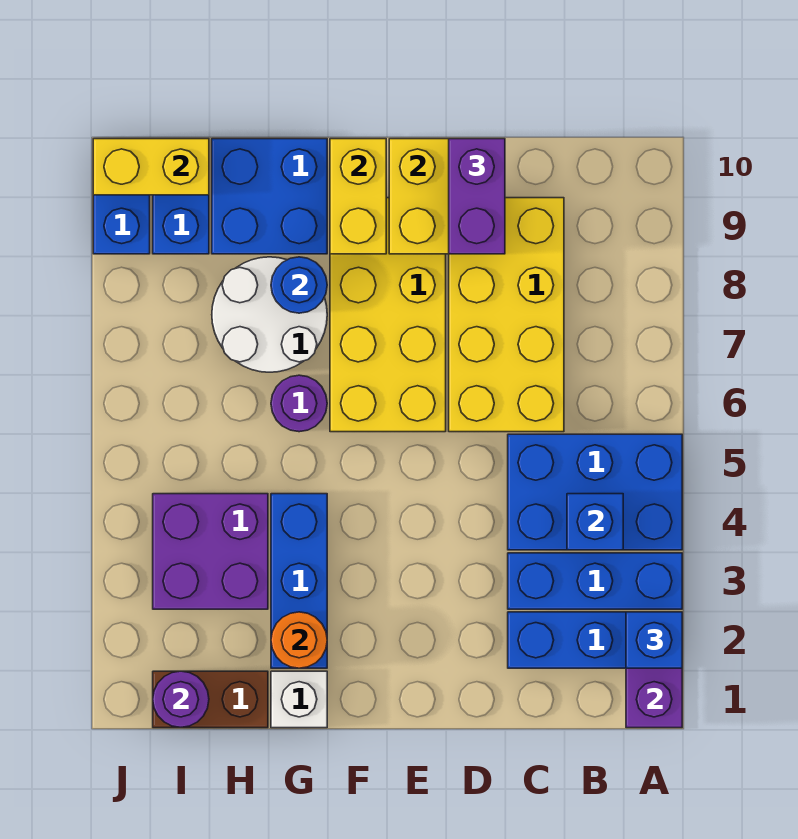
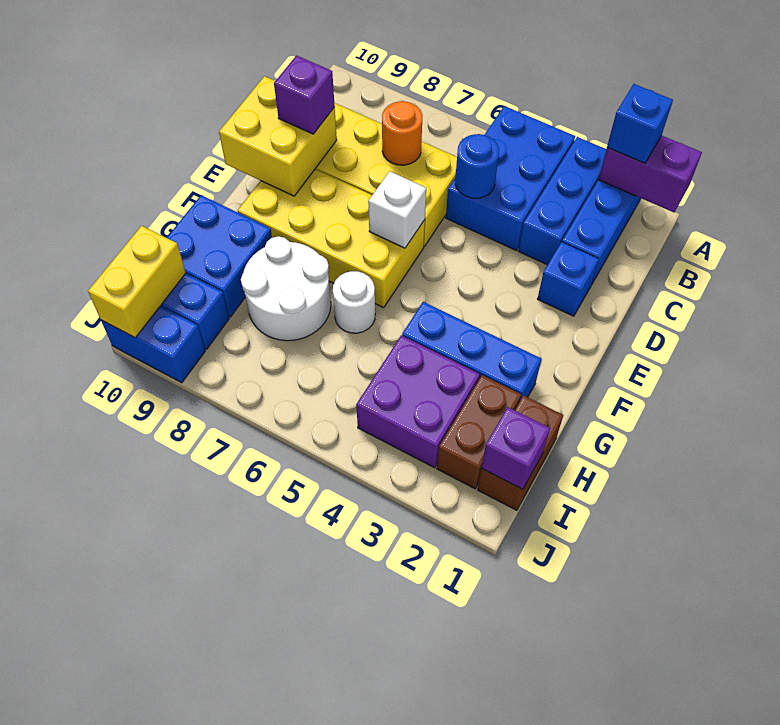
blue brick B4 level 2 -> blue brick D2 level 1
purple brick D9:D10 level 3 -> purple brick D9 level 3
yellow brick F9:F10 level 2 -> none
white brick G1 level 1 -> white brick E6 level 2
orange round brick G2 level 2 -> orange round brick C7 level 2
purple round brick G6 level 1 -> white round brick G6 level 1
blue round brick G8 level 2 -> blue round brick C5 level 2
none -> brown brick H2:I2 level 1
purple round brick I1 level 2 -> purple brick I1 level 2

